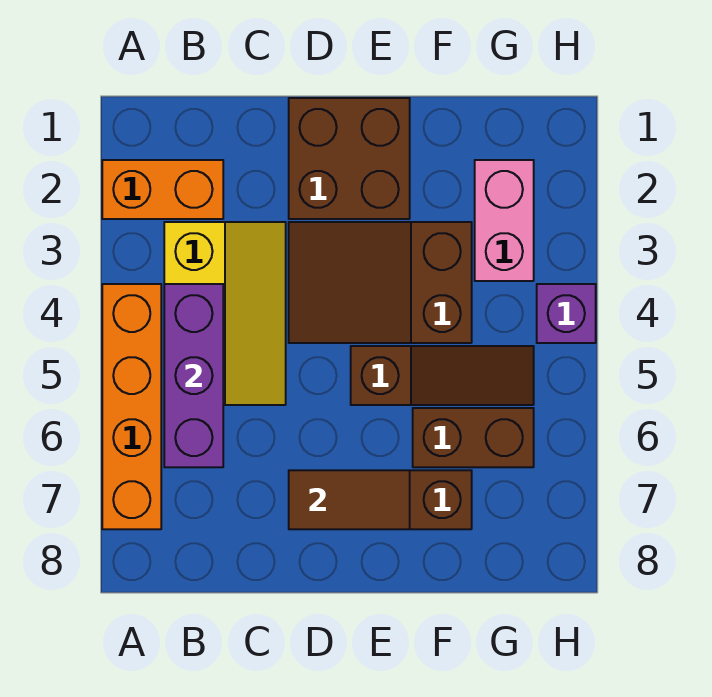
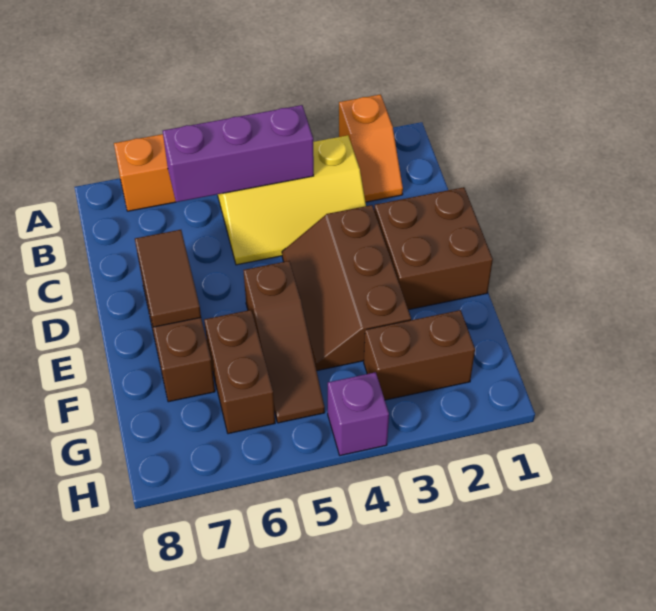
orange brick A2:B2 level 1 -> orange slope A2:B2 level 1 top A
brown slope D3:F4 level 1 top F -> brown slope D3:F4 level 1 top 3
pink brick G2:G3 level 1 -> brown brick G2:G3 level 1

